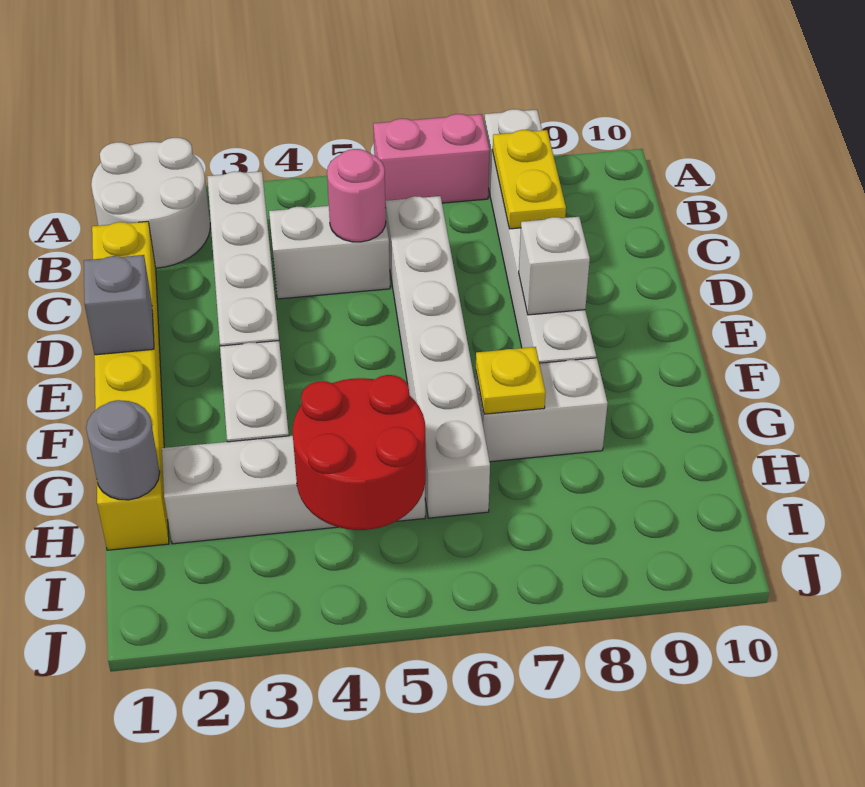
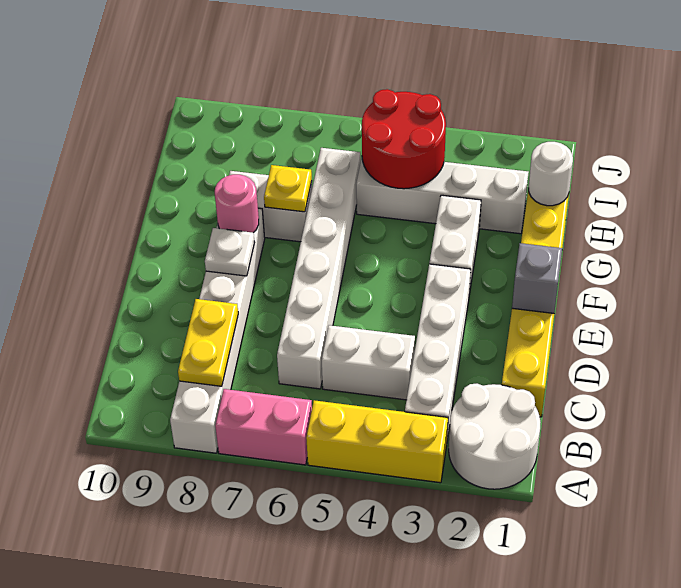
none -> yellow brick A3:A5 level 1
pink round brick C5 level 2 -> pink round brick F8 level 2
white brick E8 level 2 -> white plate E8 level 2
grey round brick H1 level 2 -> white round brick H1 level 2

